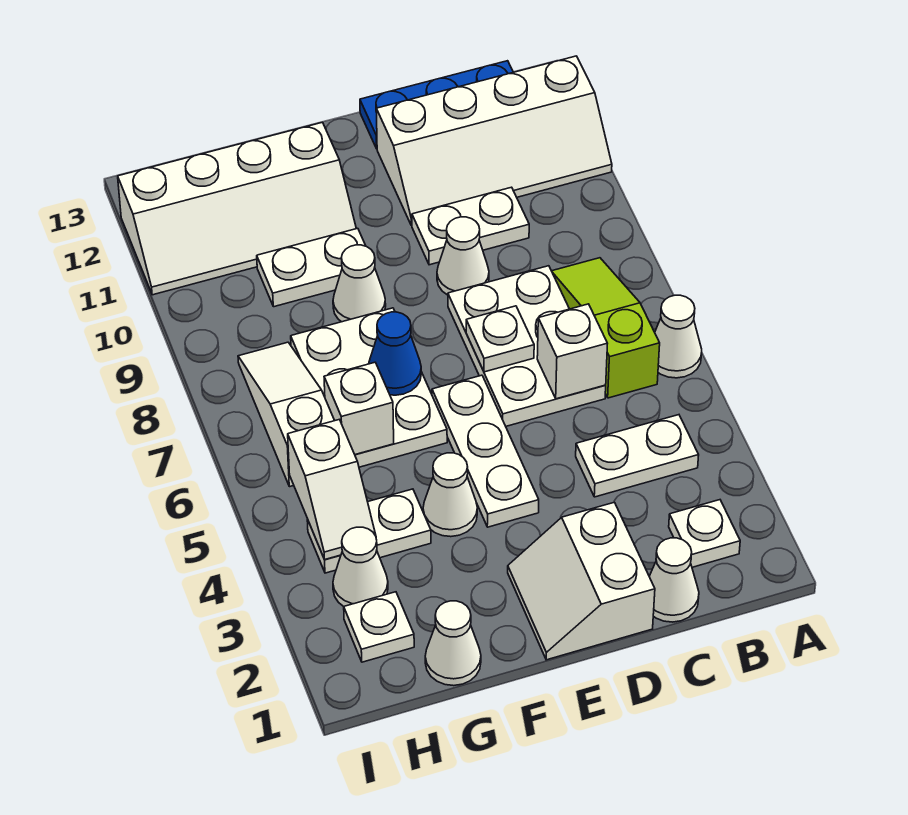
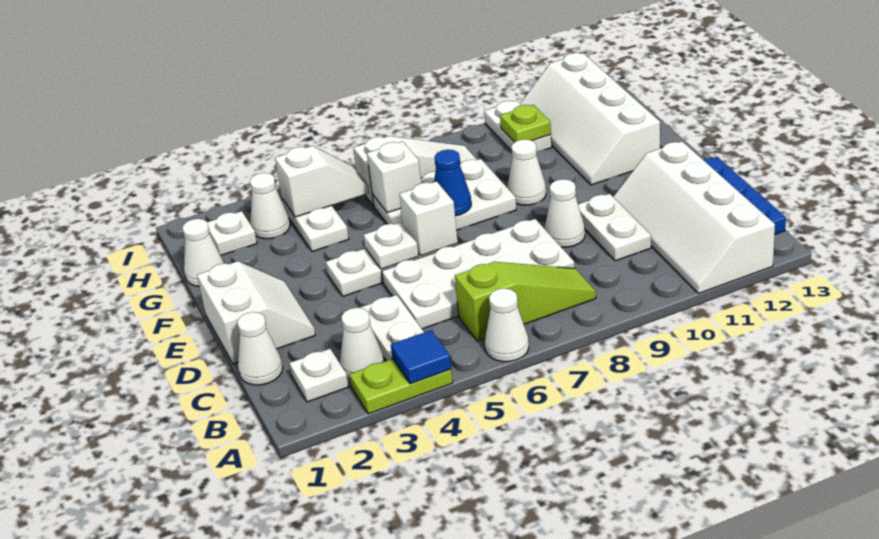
none -> lime plate A3:A4 level 1
none -> blue tile A4 level 2
white plate C6:D8 level 1 -> white plate C5:D8 level 1
white brick C6 level 2 -> white brick E6 level 2
white slope D1:E2 level 1 top D -> white slope D1:E2 level 1 top 1
white plate D7 level 2 -> white plate E5 level 2
white cone F4 level 1 -> white cone B3 level 1
white plate F10:G10 level 1 -> white plate H10:I10 level 1
white slope H4:H5 level 2 top 5 -> white slope H4:H5 level 2 top 4
none -> lime plate H10 level 2

